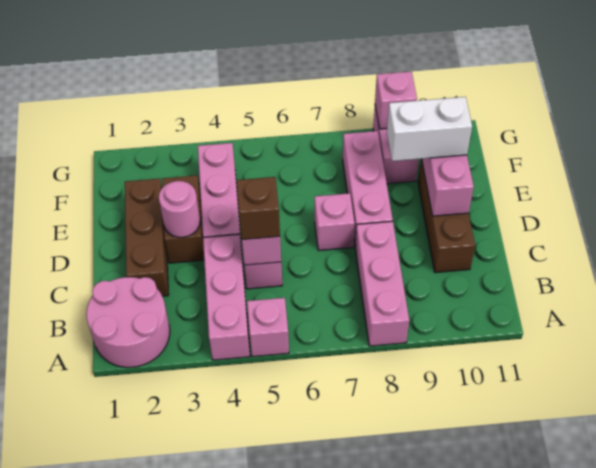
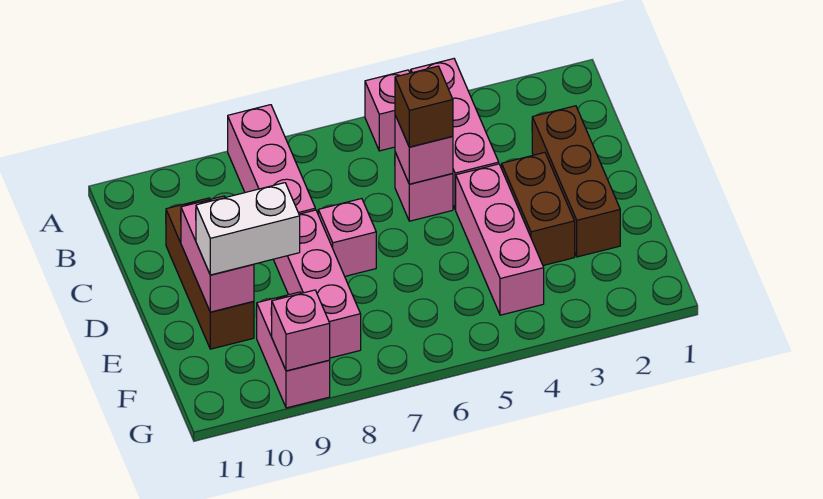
pink round brick A1:B2 level 1 -> none
pink round brick D3 level 2 -> none

